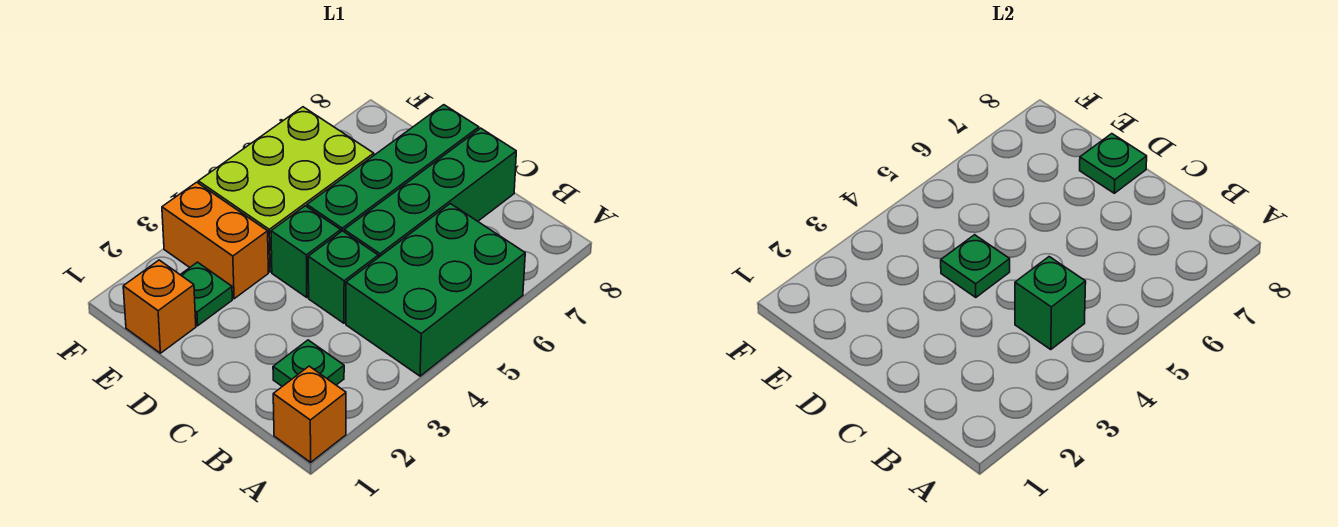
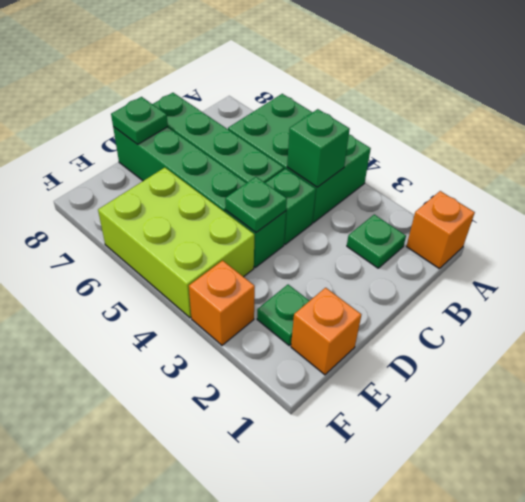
orange brick E3:F3 level 1 -> orange brick F3 level 1

